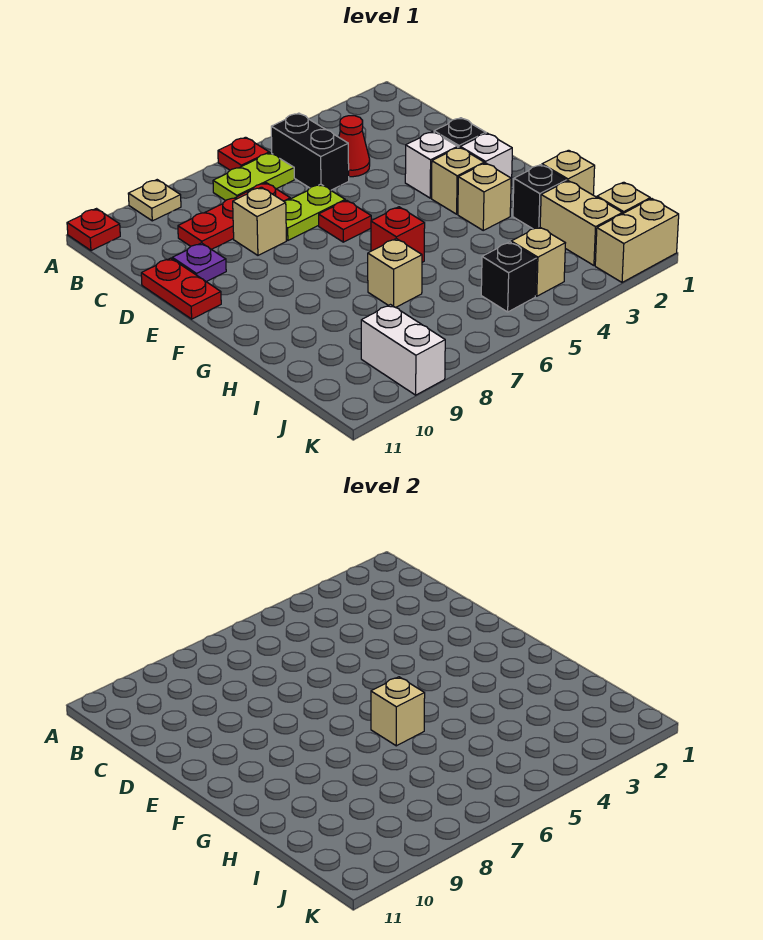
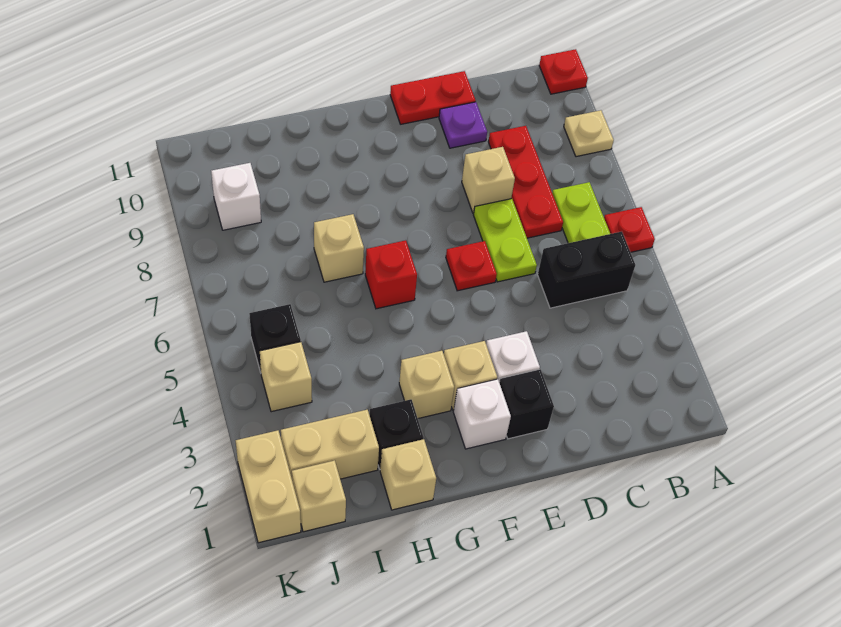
red cone C4 level 1 -> none
tan brick G6 level 2 -> none
white brick J9:K9 level 1 -> white brick J9 level 1

